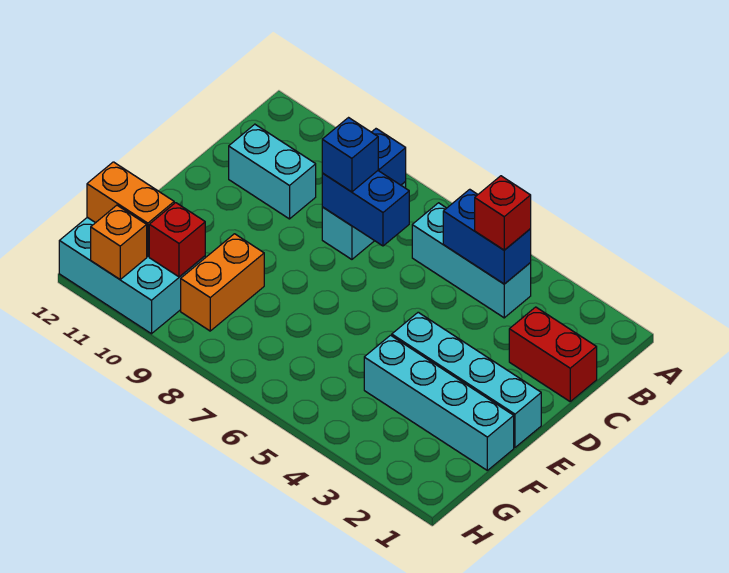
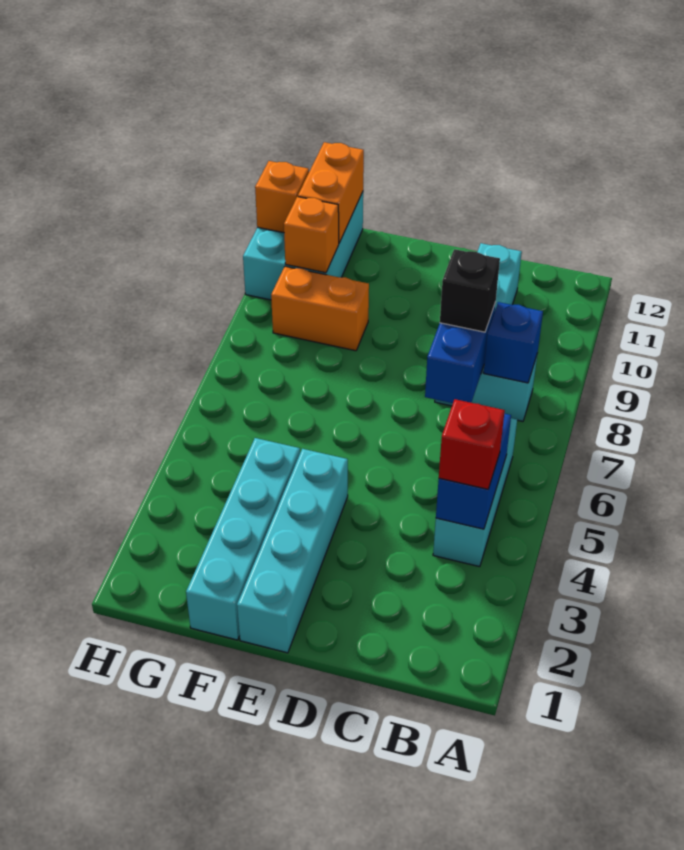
red brick C1:C2 level 1 -> none
blue brick C8 level 3 -> black brick C8 level 3
red brick G10 level 2 -> orange brick G10 level 2

